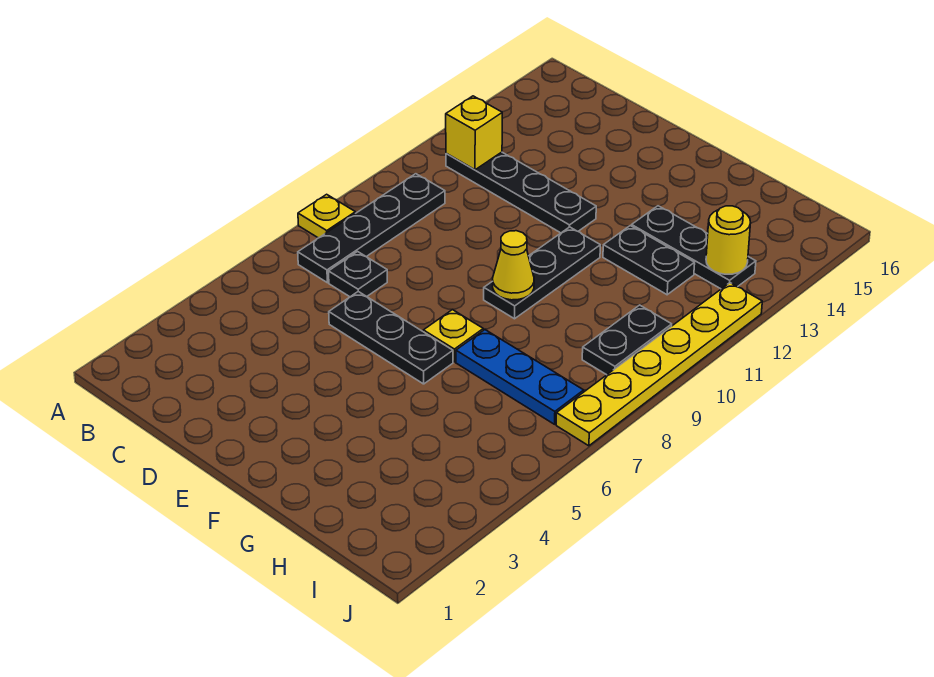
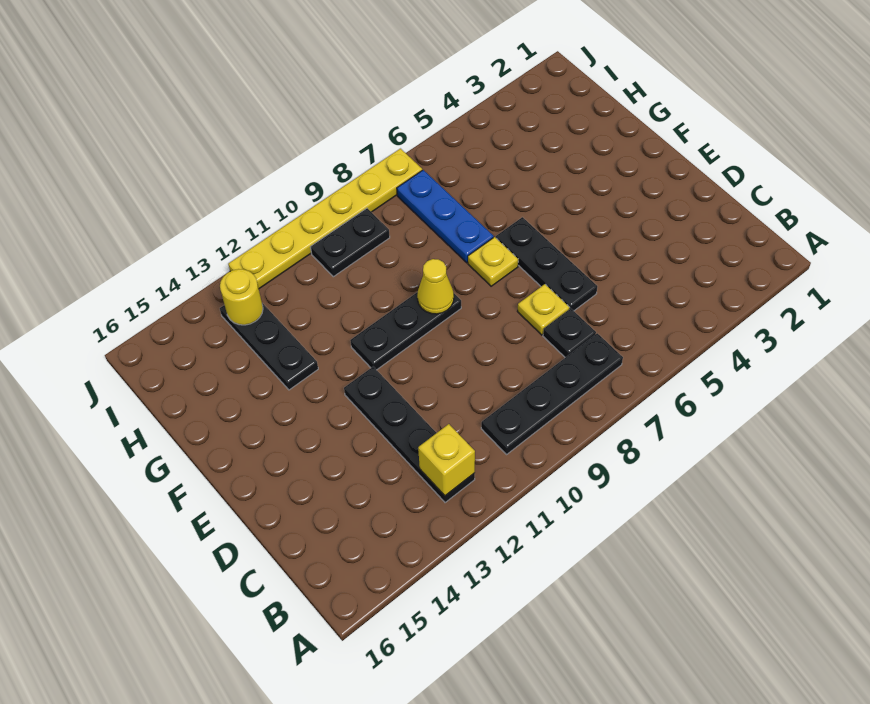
yellow plate A8 level 1 -> yellow plate D7 level 1
black plate G12:H12 level 1 -> none

